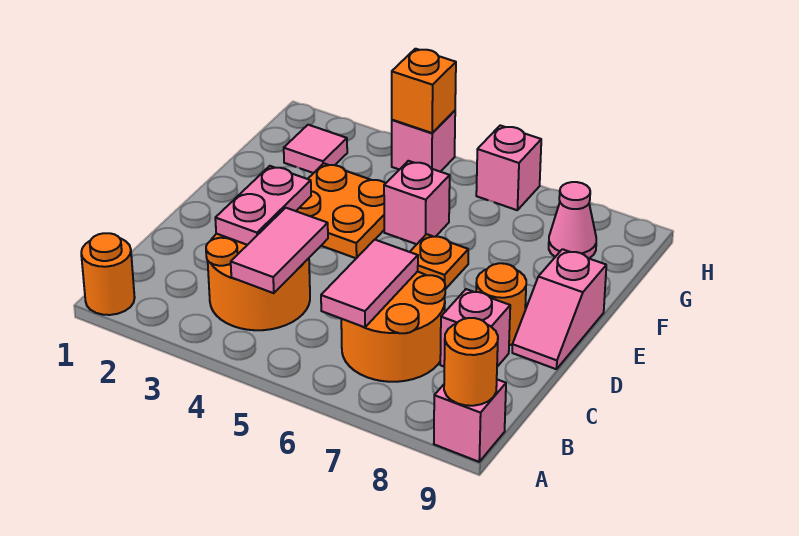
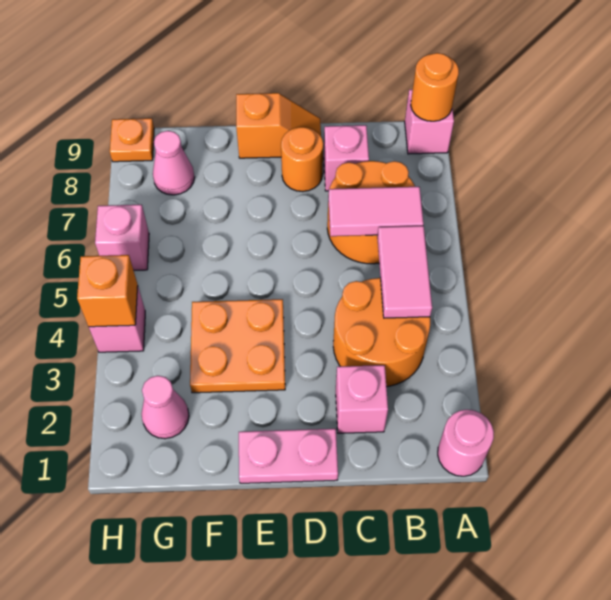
orange round brick A1 level 1 -> pink round brick A1 level 1
pink tile B4:C4 level 2 -> pink tile B4:B5 level 2
pink plate C3:D3 level 2 -> pink plate D1:E1 level 1
pink slope D9:E9 level 1 top E -> orange slope D9:E9 level 1 top E
orange plate E6 level 1 -> orange plate H9 level 1
pink brick F5 level 1 -> pink brick C2 level 1
pink tile G2 level 1 -> pink cone G2 level 1

